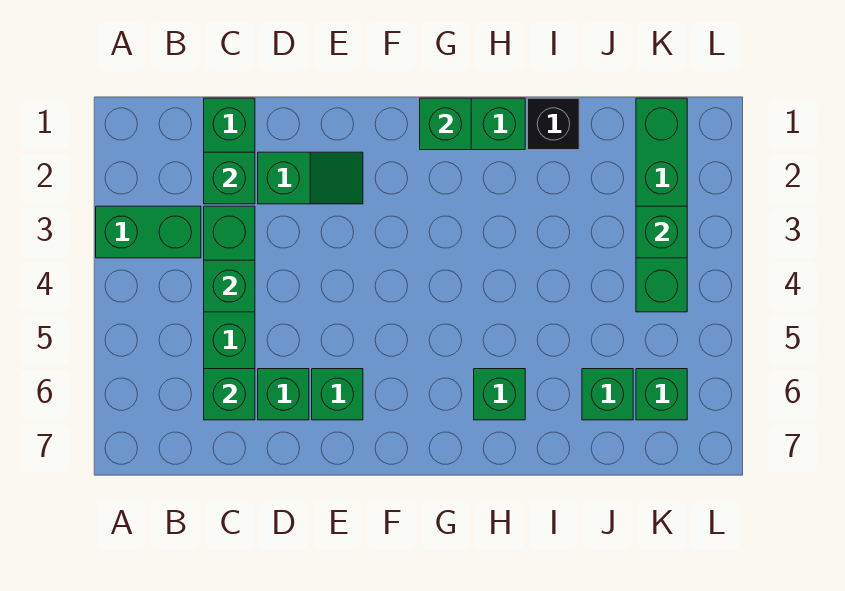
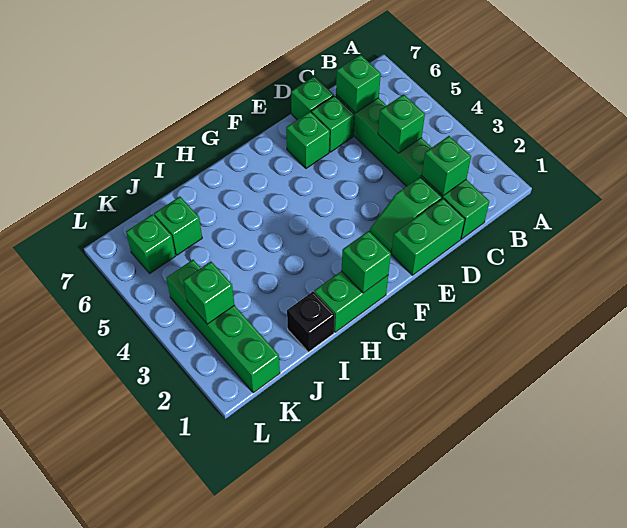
green brick A3:B3 level 1 -> green brick D1:E1 level 1
green brick H6 level 1 -> green brick D7 level 1

